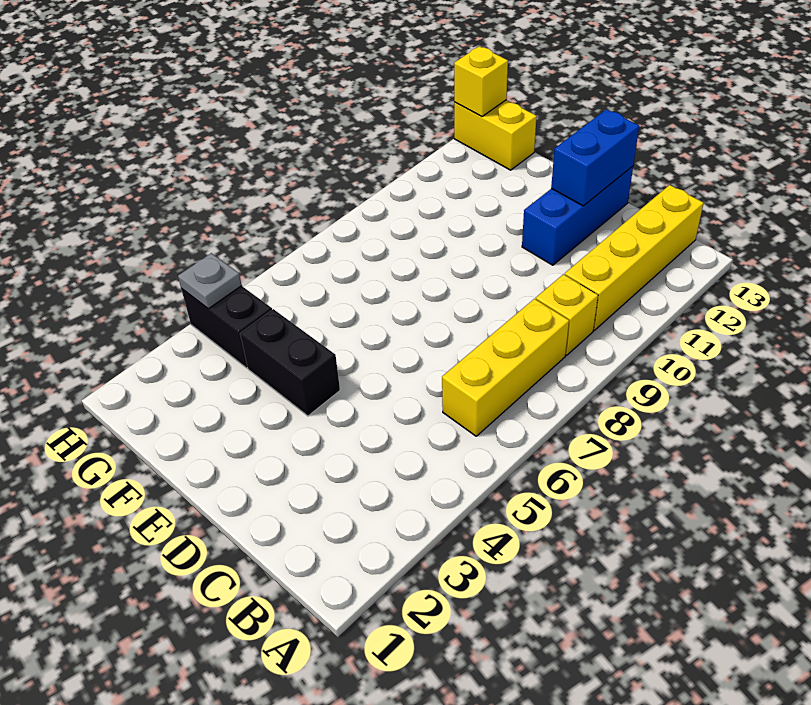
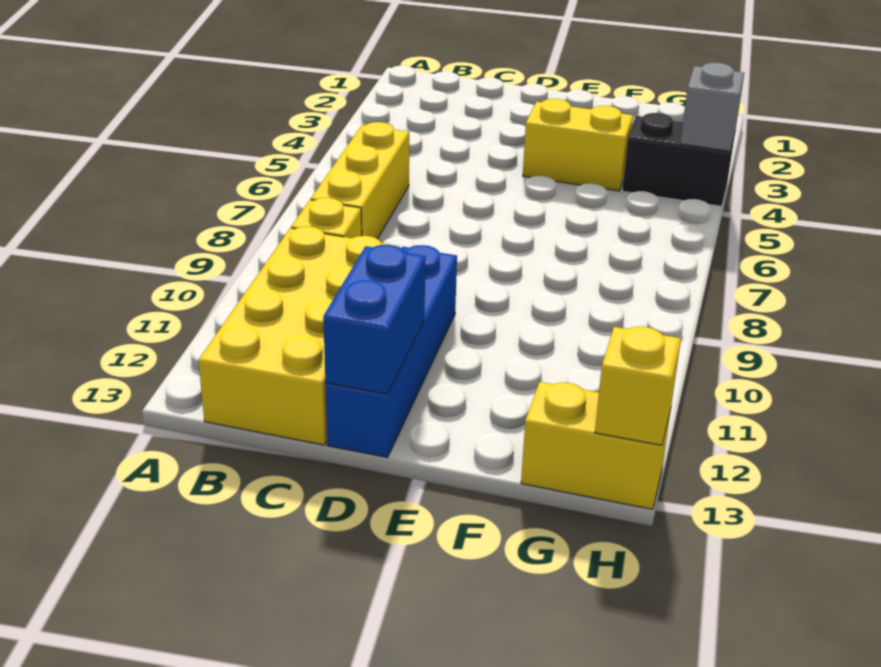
yellow brick B10:B13 level 1 -> yellow brick B10:C13 level 1
blue brick D11:D13 level 1 -> blue brick D10:D13 level 1
black brick E4:F4 level 1 -> yellow brick E4:F4 level 1
grey plate H4 level 2 -> grey brick H4 level 2

